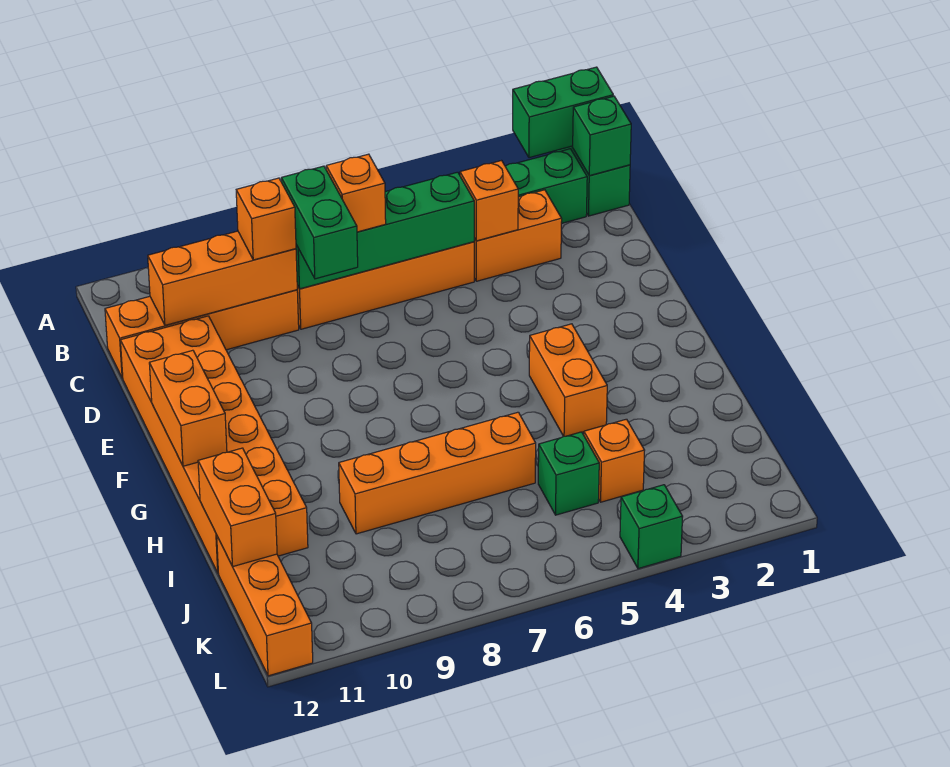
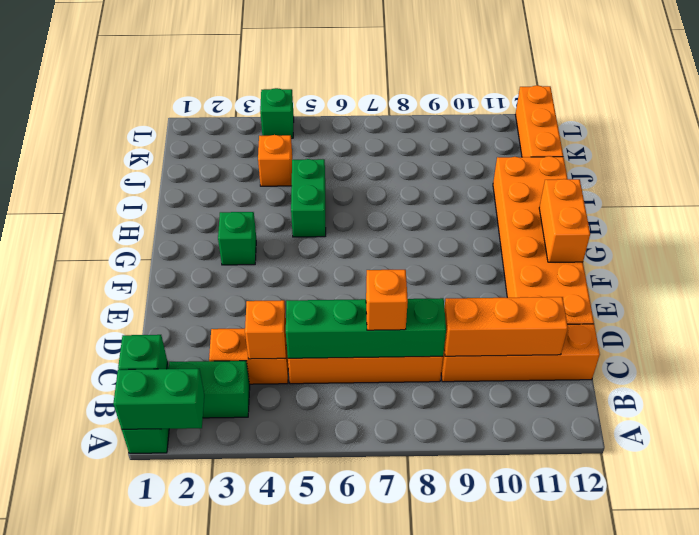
green brick C8:D8 level 3 -> green brick H5:I5 level 1
orange brick C9 level 3 -> none
orange brick G4:H4 level 1 -> none
orange brick I6:I9 level 1 -> none
orange brick I12:J12 level 2 -> none
green brick J5 level 1 -> green brick G3 level 1

